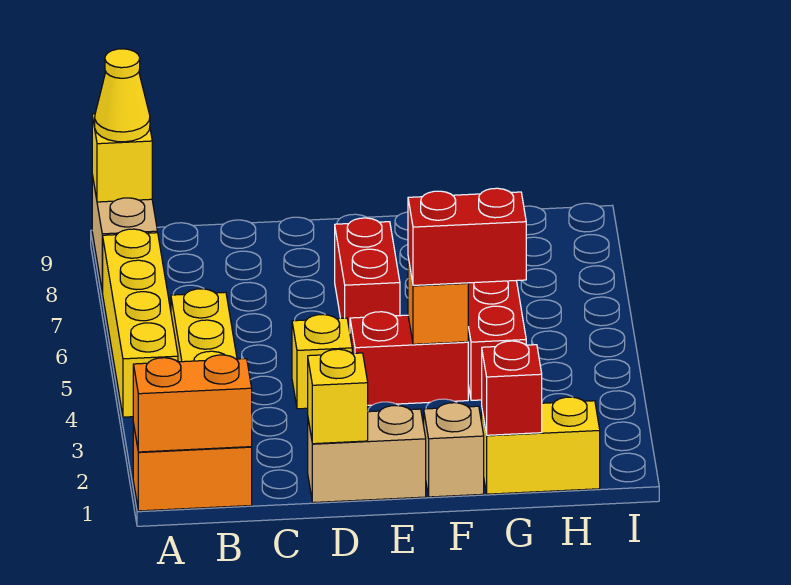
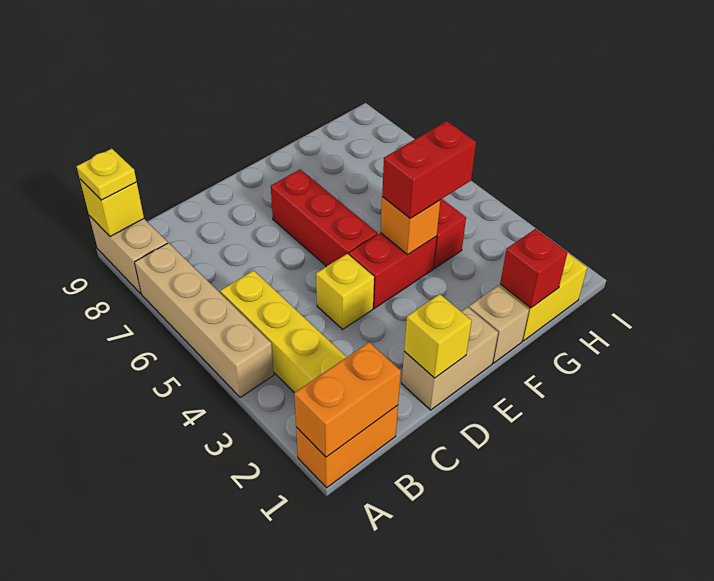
yellow brick A4:A7 level 1 -> tan brick A4:A7 level 1
yellow cone A9 level 3 -> yellow plate A9 level 3
red brick E6:E7 level 1 -> red brick E5:E7 level 1

